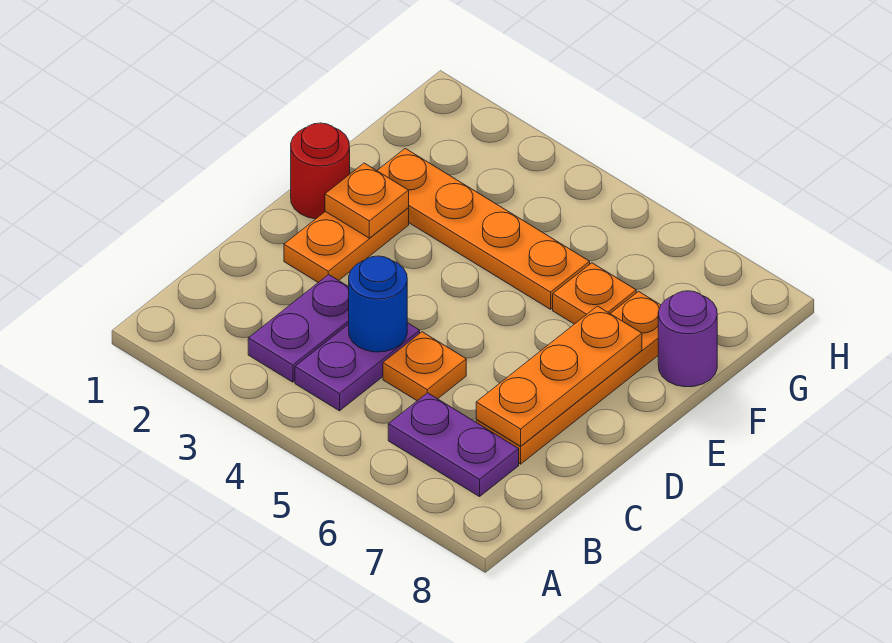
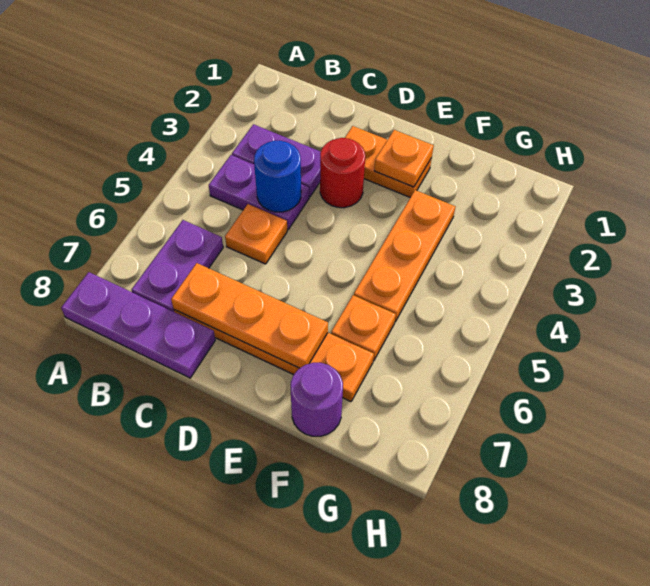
none -> purple plate A8:C8 level 1
red round brick E1 level 1 -> red round brick D3 level 1
orange plate F2:F5 level 1 -> orange plate F3:F5 level 1

